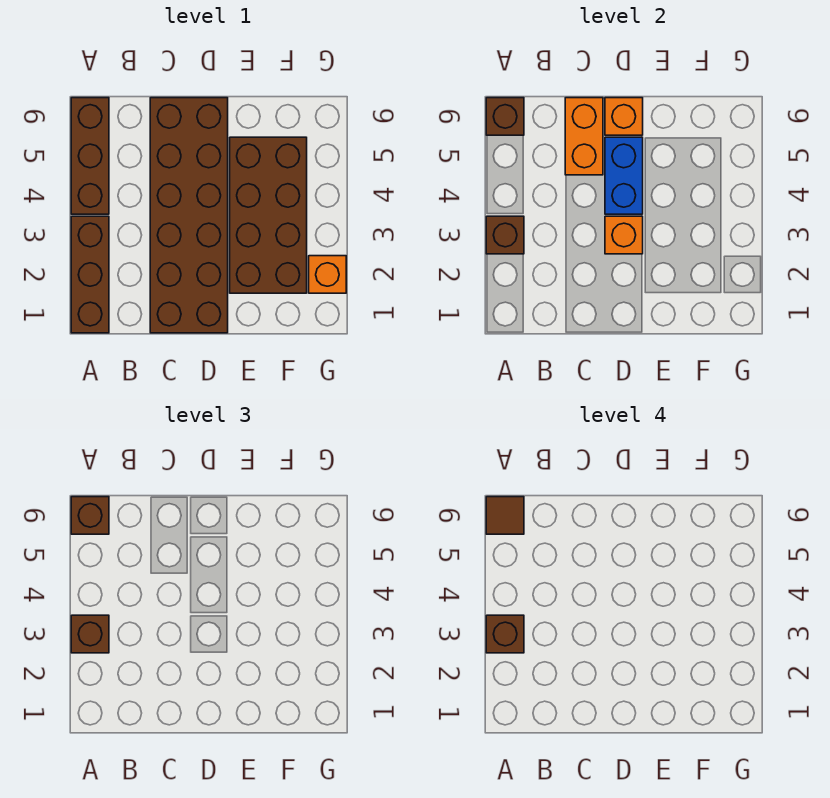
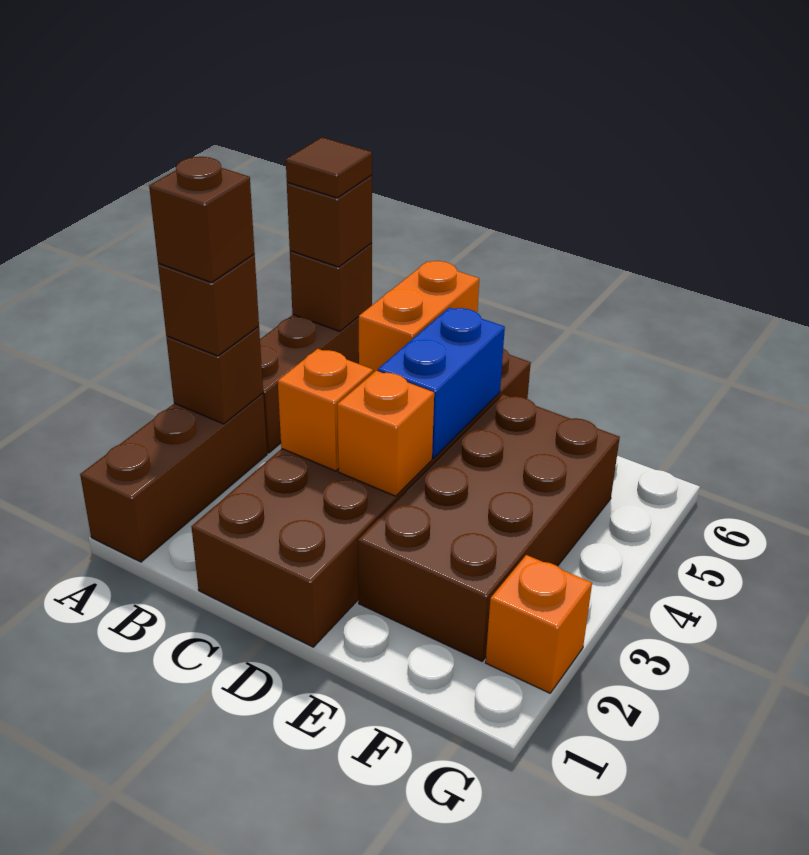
orange brick D6 level 2 -> orange brick C3 level 2

